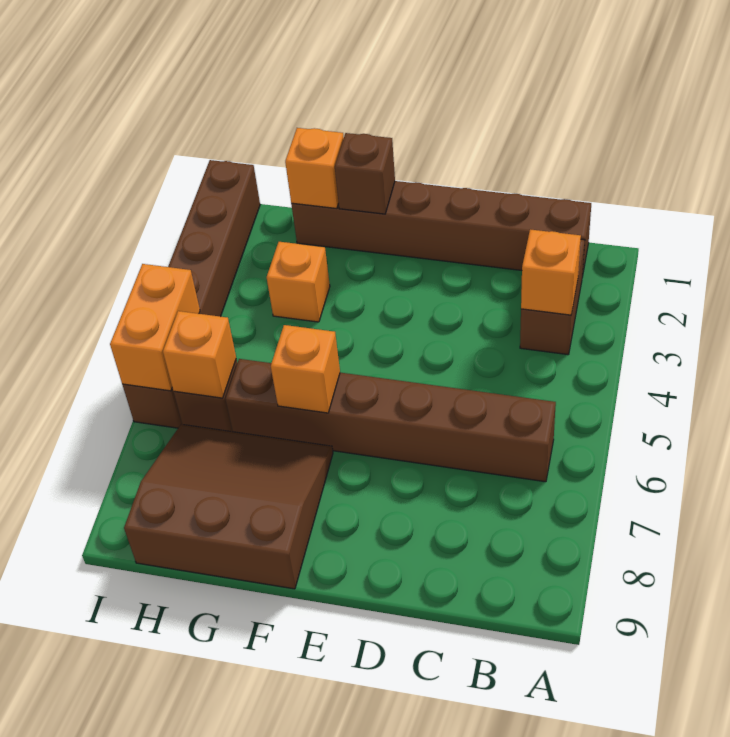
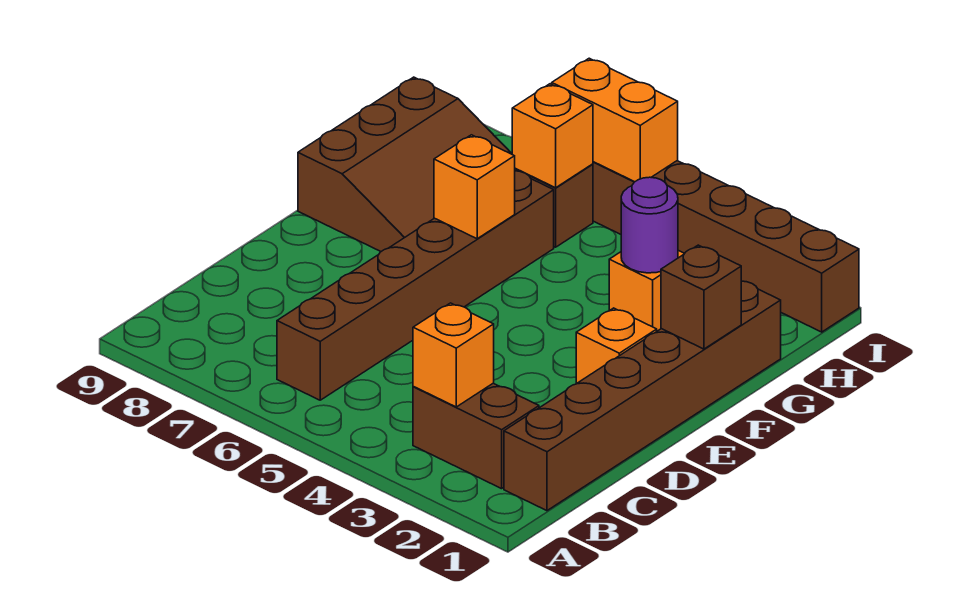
orange brick G1 level 2 -> orange brick E2 level 1
none -> purple round brick G3 level 2

